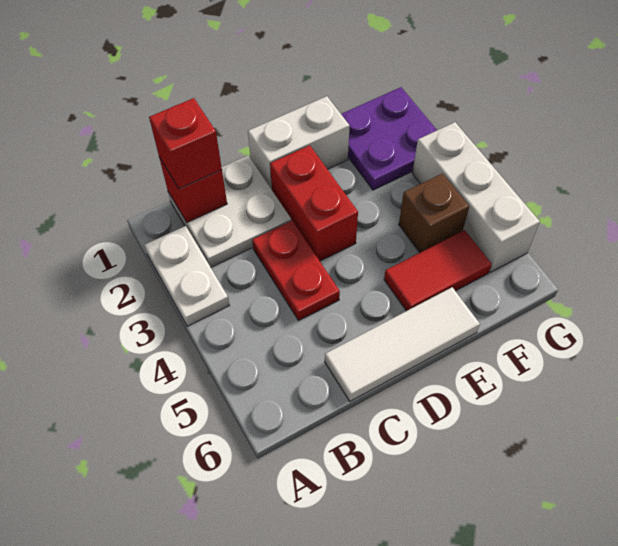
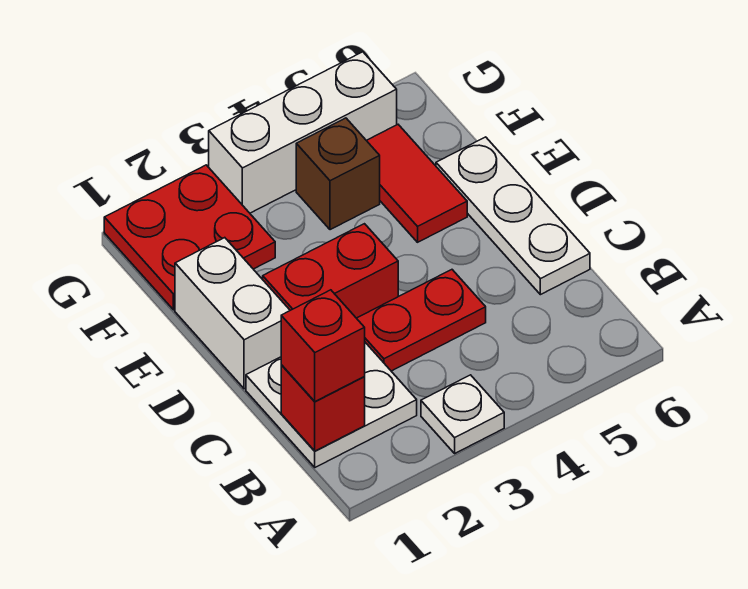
white plate A2:A3 level 1 -> white plate A3 level 1
white tile C6:E6 level 1 -> white plate C6:E6 level 1
purple plate F1:G2 level 1 -> red plate F1:G2 level 1

